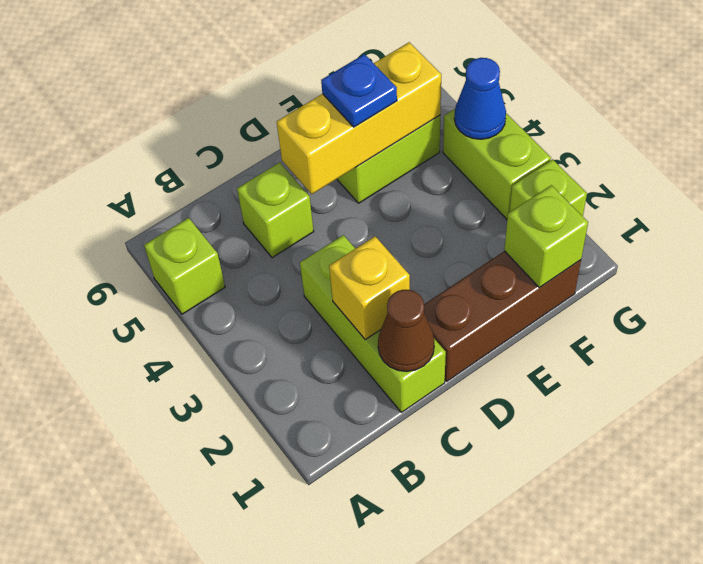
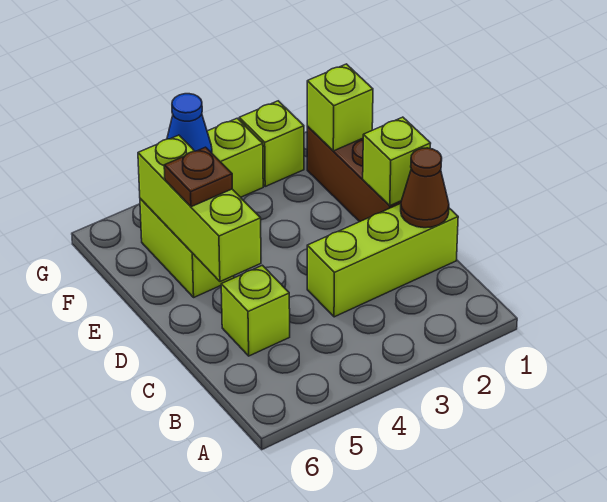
lime brick A5 level 1 -> lime brick D1 level 2
yellow brick C2 level 2 -> none
yellow brick D5:F5 level 2 -> lime brick D5:F5 level 2
blue plate E5 level 3 -> brown plate E5 level 3

